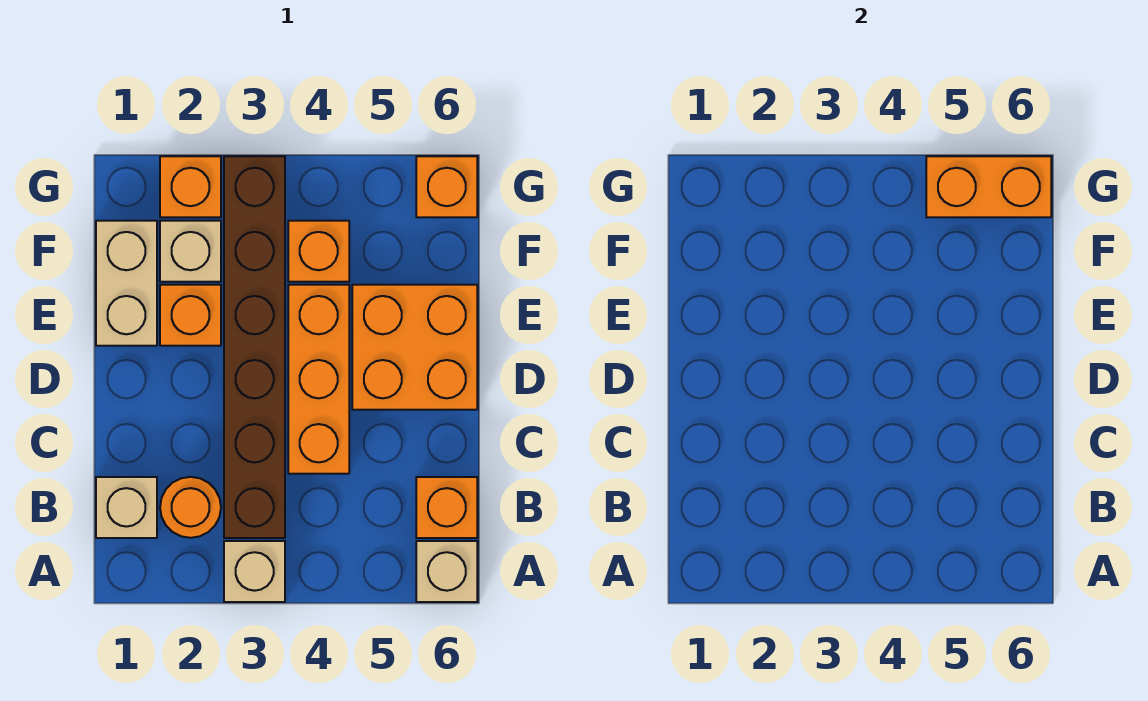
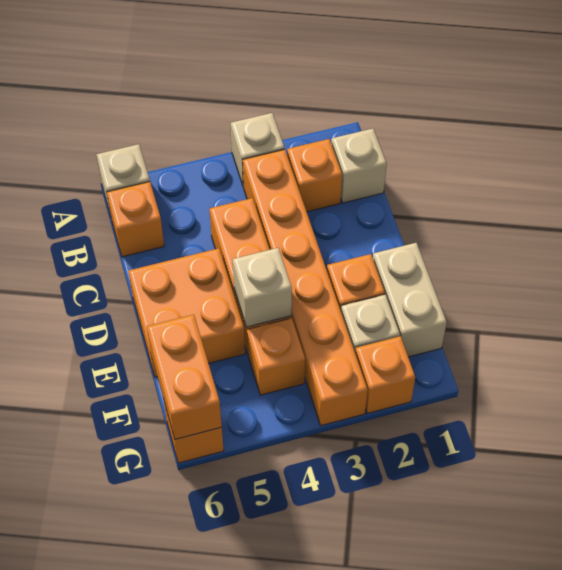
orange round brick B2 level 1 -> orange brick B2 level 1
brown brick B3:G3 level 1 -> orange brick B3:G3 level 1
none -> tan brick E4 level 2
orange brick G5:G6 level 2 -> orange brick F6:G6 level 2

